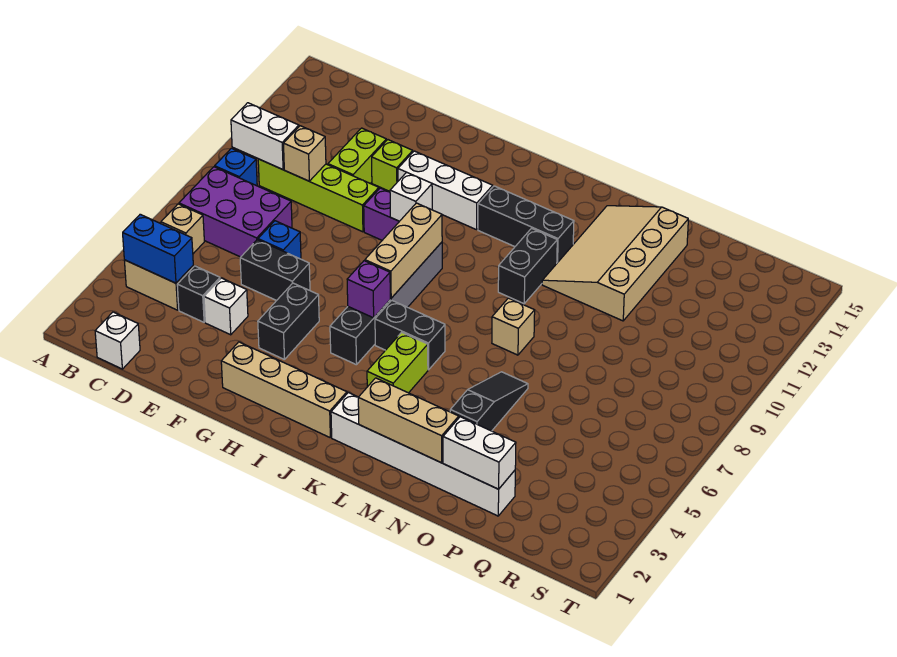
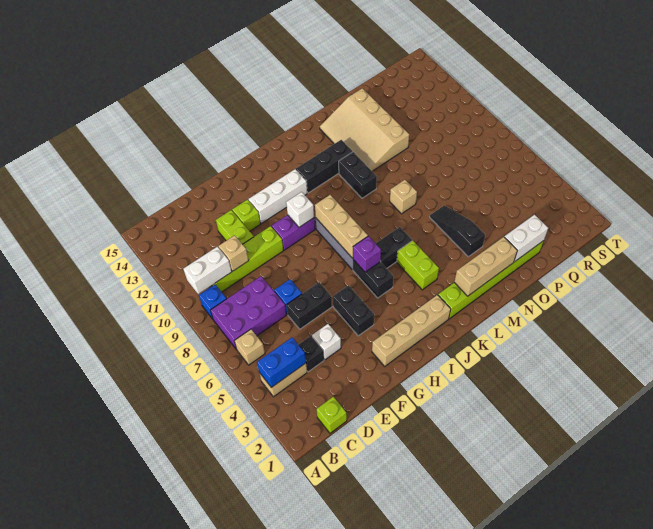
white brick C1 level 1 -> lime brick C1 level 1
white brick K2:P2 level 1 -> lime brick K2:P2 level 1

